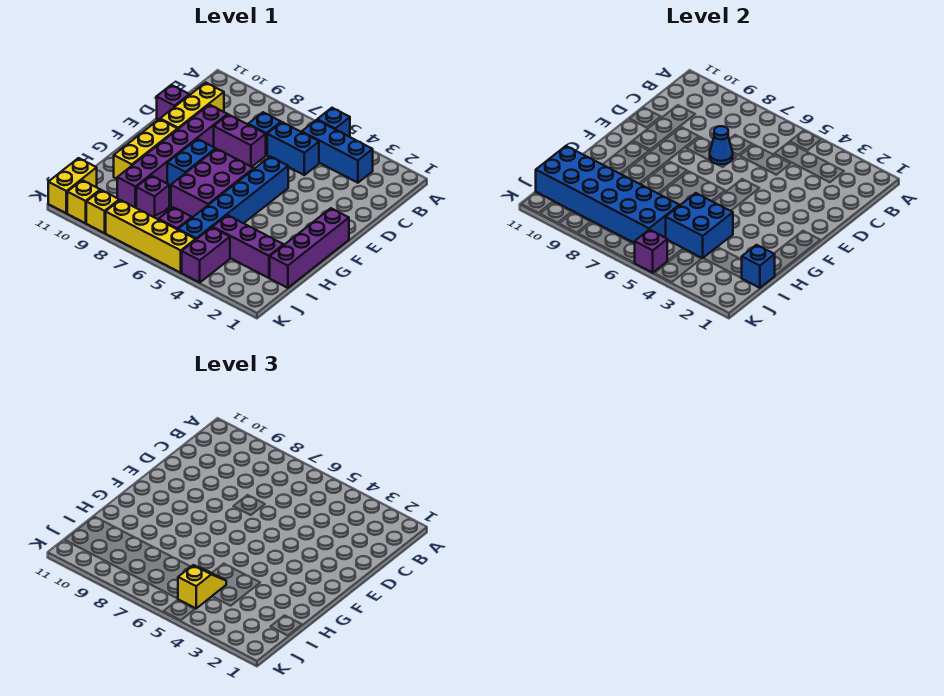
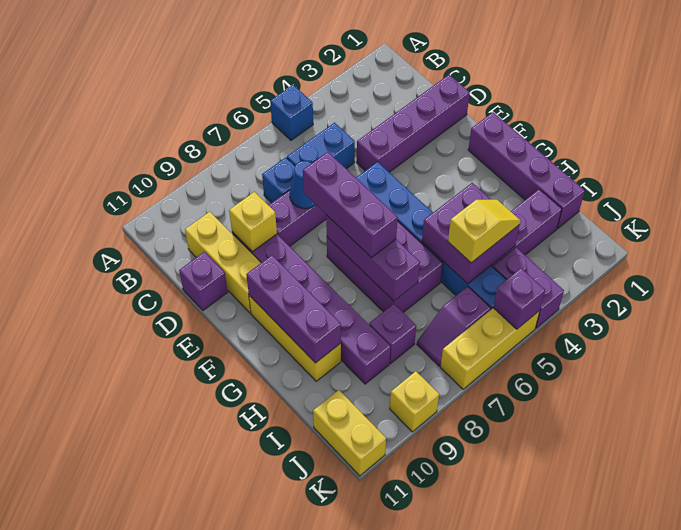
blue brick B3:B5 level 1 -> none
none -> purple brick D1:D4 level 1
none -> purple brick E7:G7 level 3
none -> purple brick F7:H7 level 2
blue brick F8:G8 level 1 -> none
none -> purple brick F10:H10 level 2
blue brick H4:I5 level 2 -> purple brick H4:I5 level 2
blue brick I1 level 2 -> none
yellow slope I5:J5 level 3 top J -> yellow slope I4:I5 level 3 top 5
blue brick I6:J11 level 2 -> none
yellow brick K5:K8 level 1 -> yellow brick K5:K7 level 1
yellow brick K10 level 1 -> yellow brick D9 level 2

